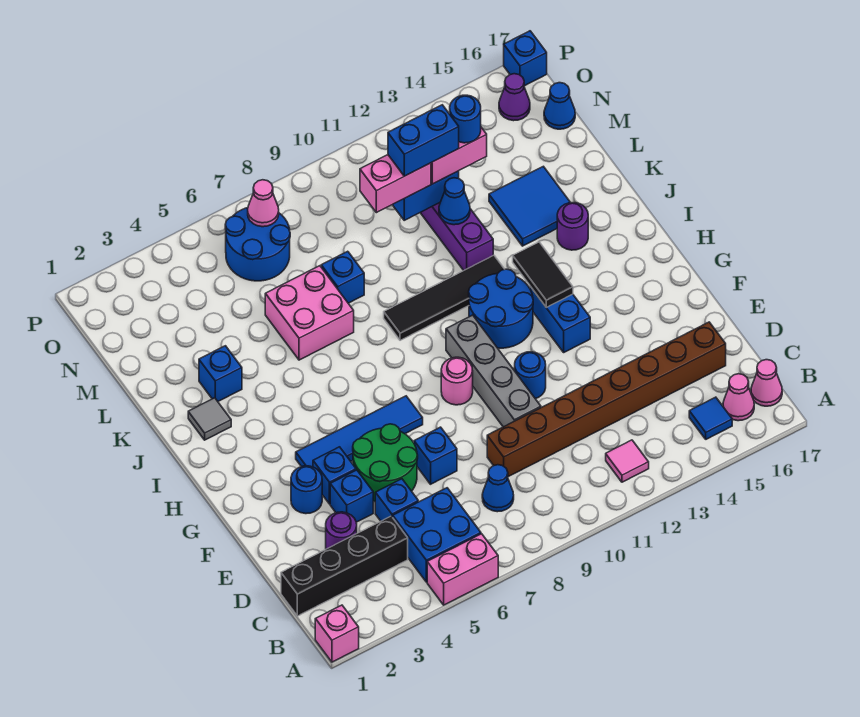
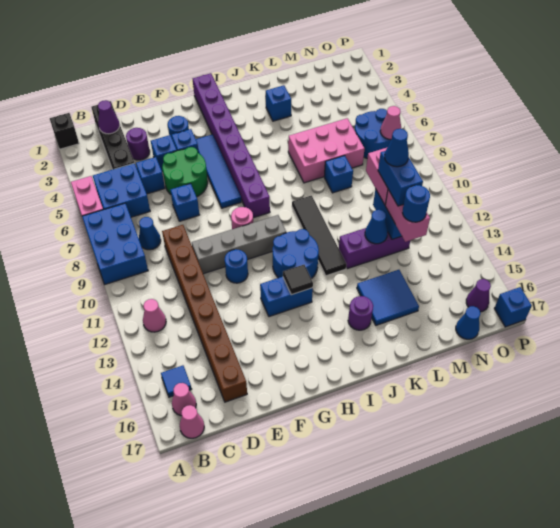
pink brick A1 level 1 -> black brick A1 level 1
none -> blue brick A7:B9 level 1
pink tile B12 level 1 -> pink cone B12 level 1
none -> purple cone C2 level 2
none -> purple brick H1:H8 level 1
black tile H13:I13 level 2 -> black tile H13 level 2
grey tile J2 level 1 -> none
pink brick K6:L7 level 1 -> pink brick K6:M7 level 1
none -> blue cone M11 level 5

